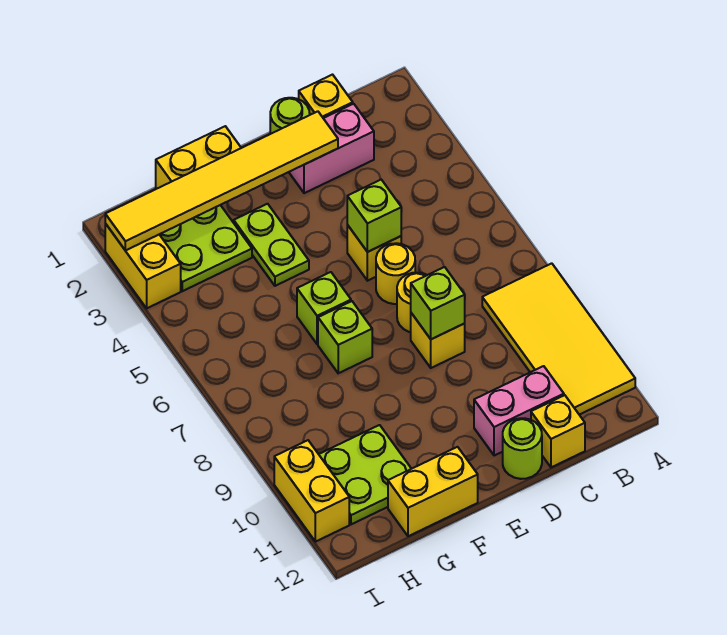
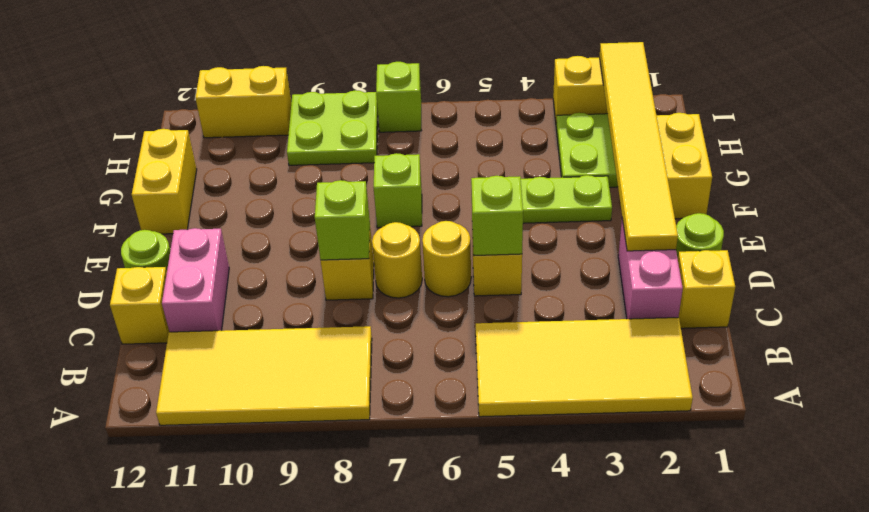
none -> yellow tile A2:B5 level 1
lime brick F6 level 1 -> lime brick I7 level 1
lime plate G10:H11 level 1 -> lime plate H8:I9 level 1

